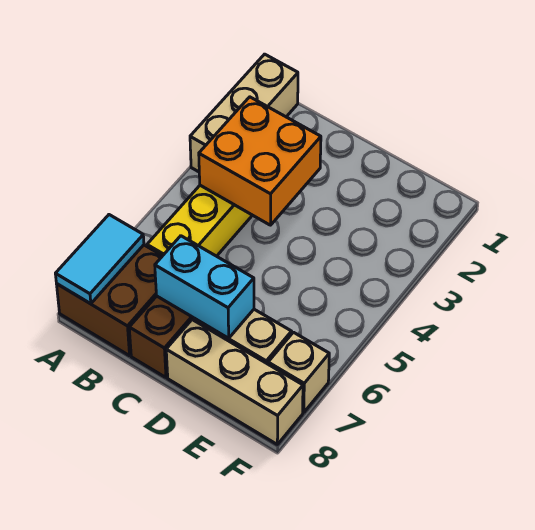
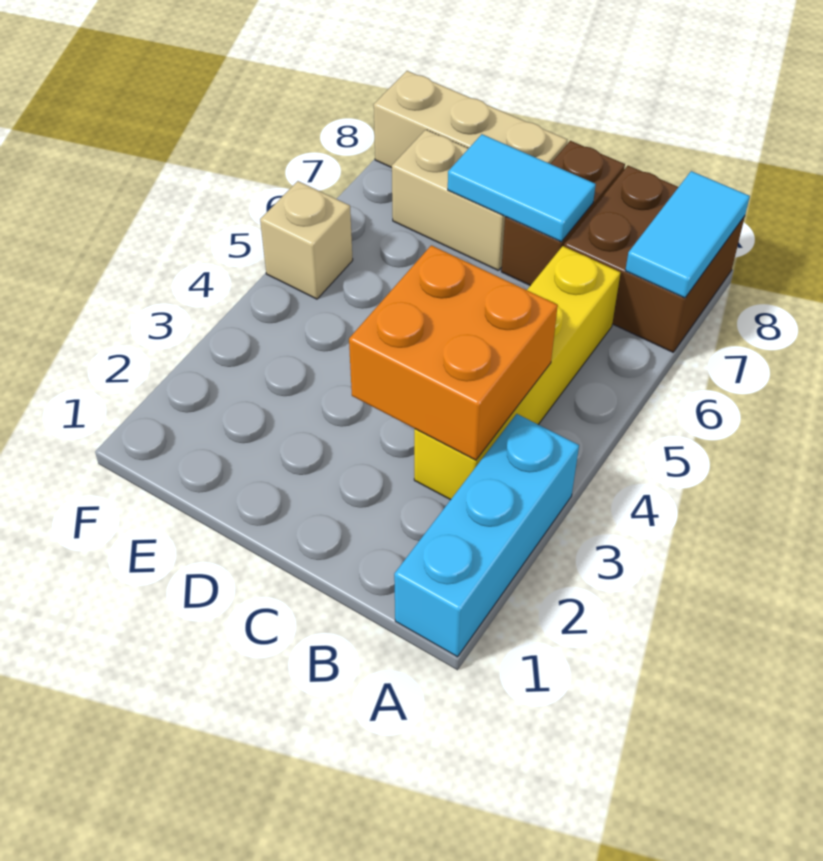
tan brick A1:A3 level 1 -> cyan brick A1:A3 level 1
cyan brick C7:D7 level 2 -> cyan tile C7:D7 level 2
tan brick F7 level 1 -> tan brick F5 level 1

